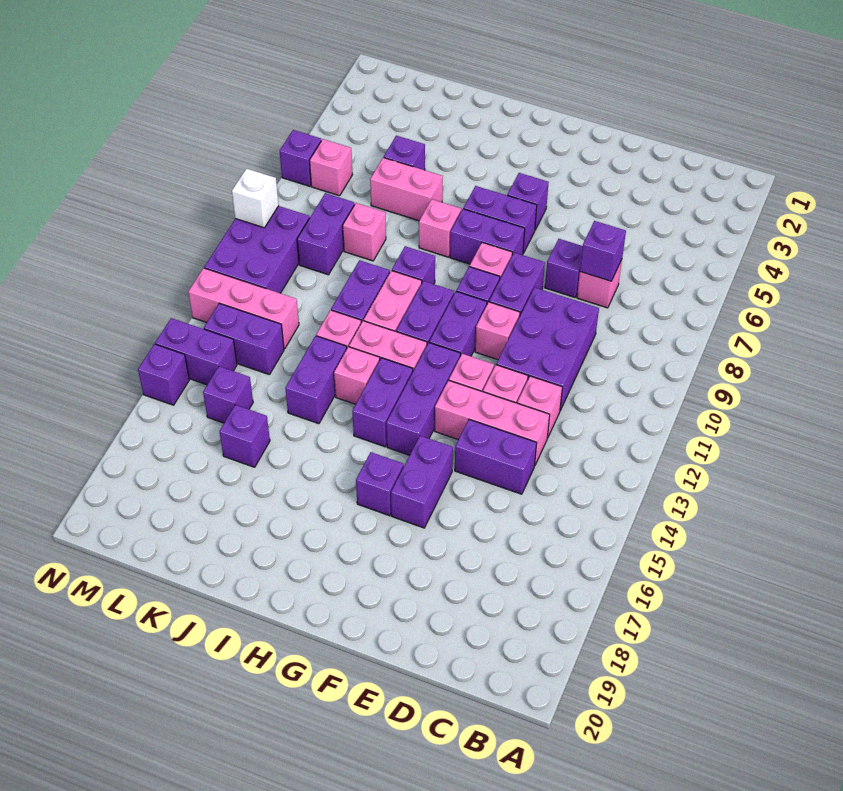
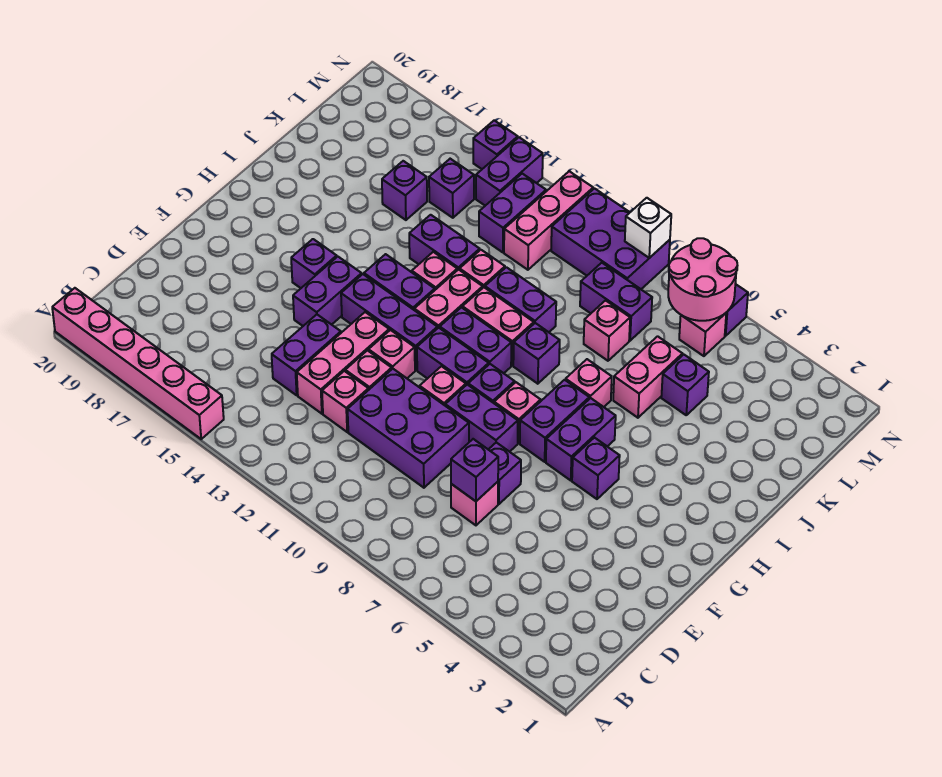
none -> pink brick A15:A20 level 1
purple brick F15:F16 level 1 -> purple brick F15:G15 level 1
none -> pink round brick M6:N7 level 2

